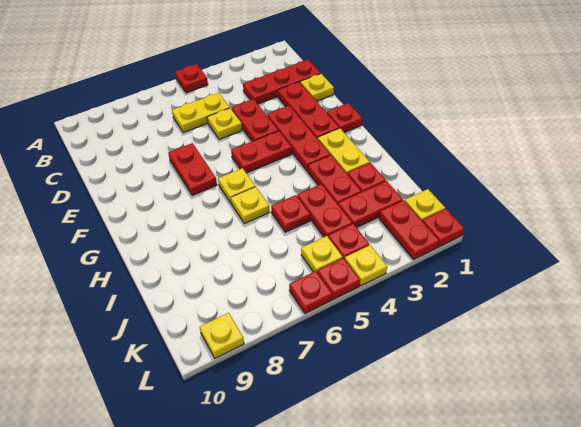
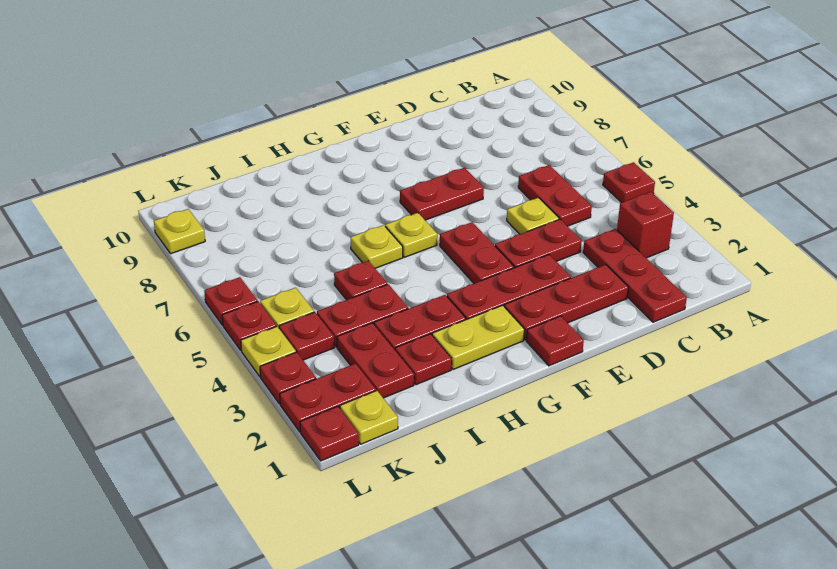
none -> red brick B3 level 1
yellow plate C5:C6 level 1 -> red plate C5:C6 level 1
yellow plate D1 level 1 -> none
none -> red plate L3 level 1

